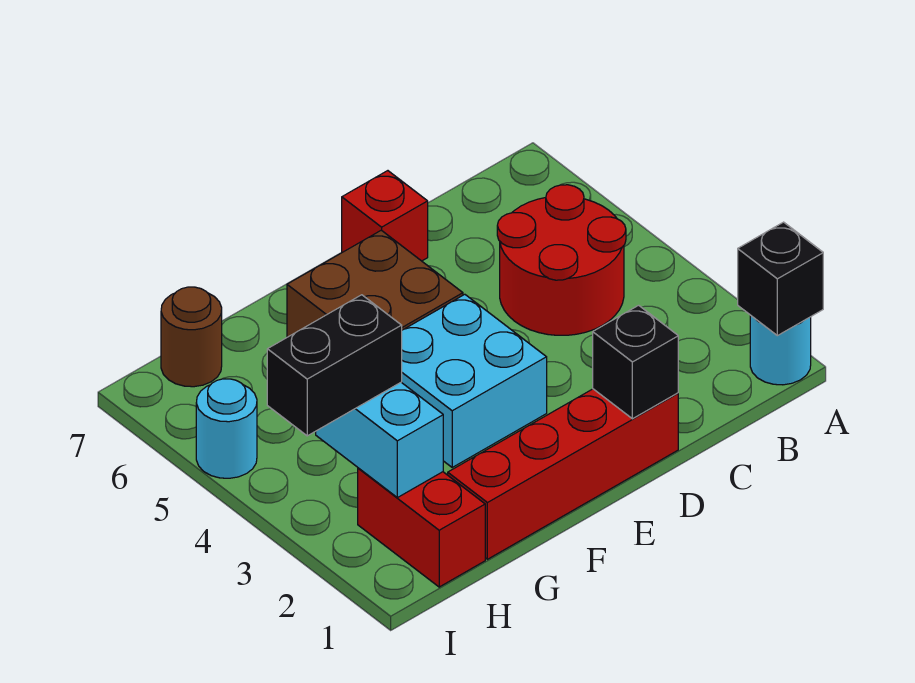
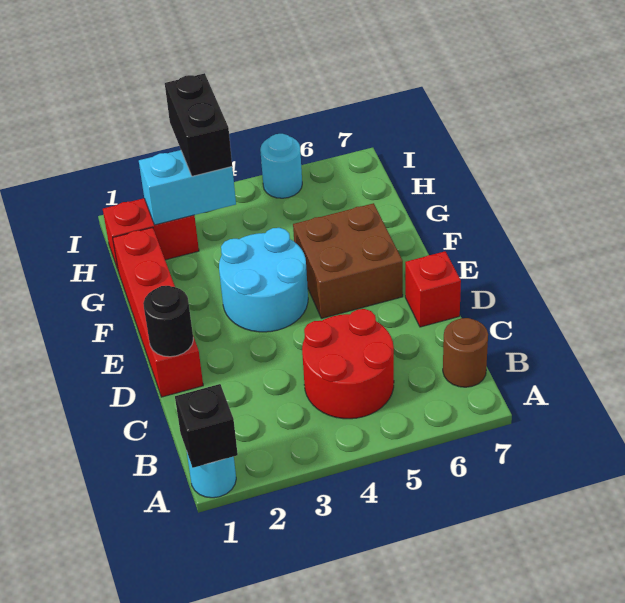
black brick D1 level 2 -> black round brick D1 level 2
cyan brick E3:F4 level 1 -> cyan round brick E3:F4 level 1
brown round brick H7 level 1 -> brown round brick B7 level 1

